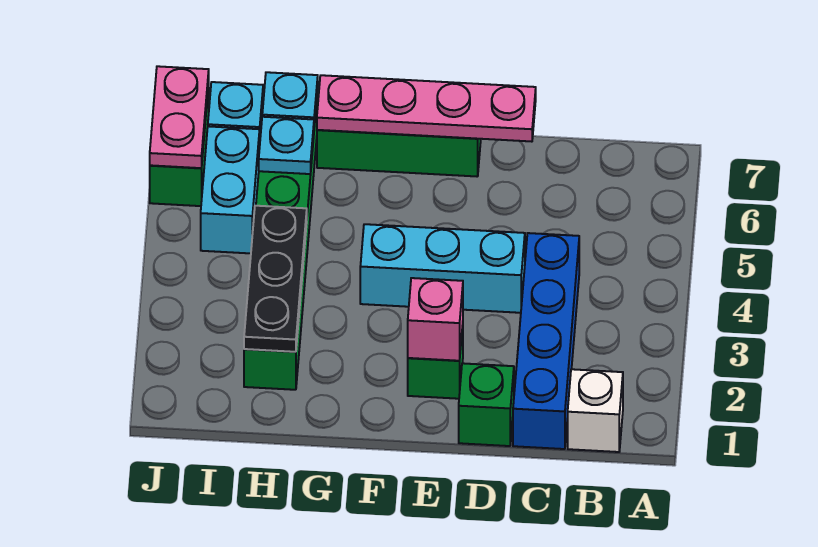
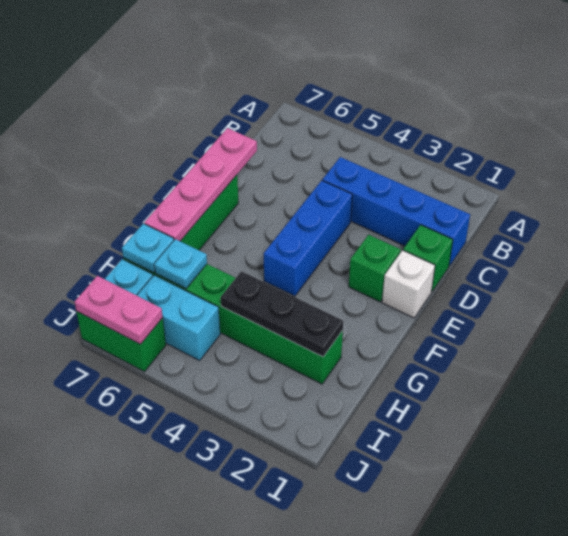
white brick B1 level 1 -> white brick E1 level 1
cyan brick D4:F4 level 1 -> blue brick D4:F4 level 1
pink brick E2 level 2 -> none

